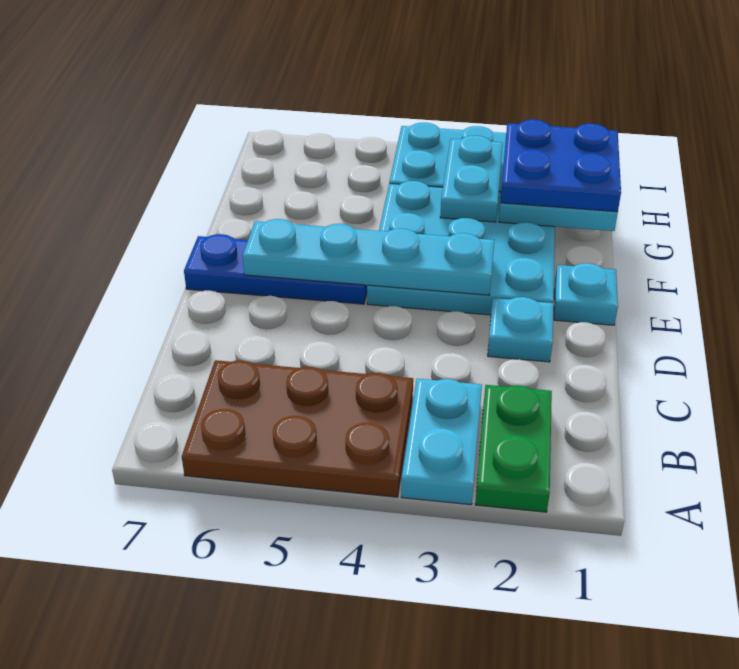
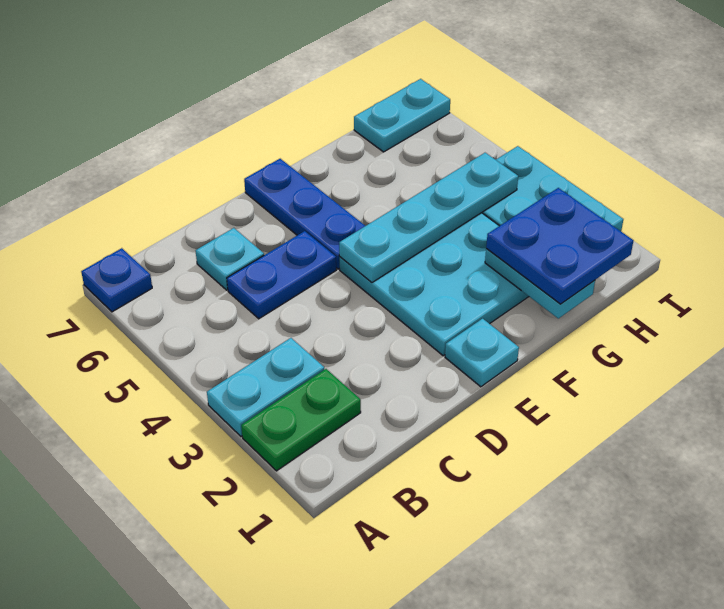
brown plate A4:B6 level 1 -> none
none -> blue plate A7 level 1
none -> blue plate C5:D5 level 1
cyan plate D2 level 1 -> cyan plate C6 level 1
cyan plate E3:E6 level 2 -> cyan plate E4:H4 level 2
cyan plate G3:H3 level 2 -> cyan plate H7:I7 level 1

